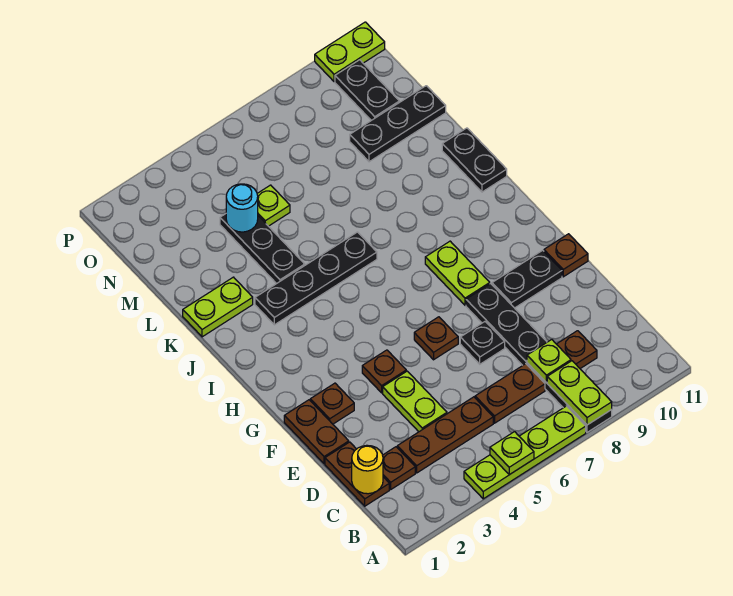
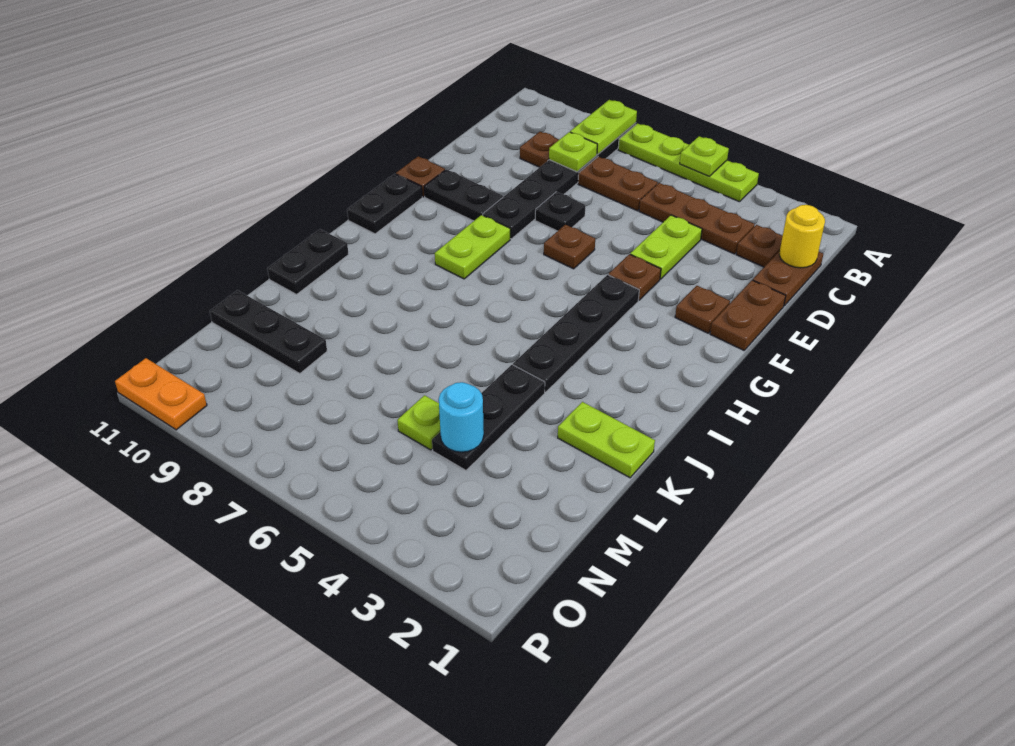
black plate J3:J6 level 1 -> black plate G4:J4 level 1
black plate N10:O10 level 1 -> black plate G11:H11 level 1
lime plate P10:P11 level 1 -> orange plate P10:P11 level 1

